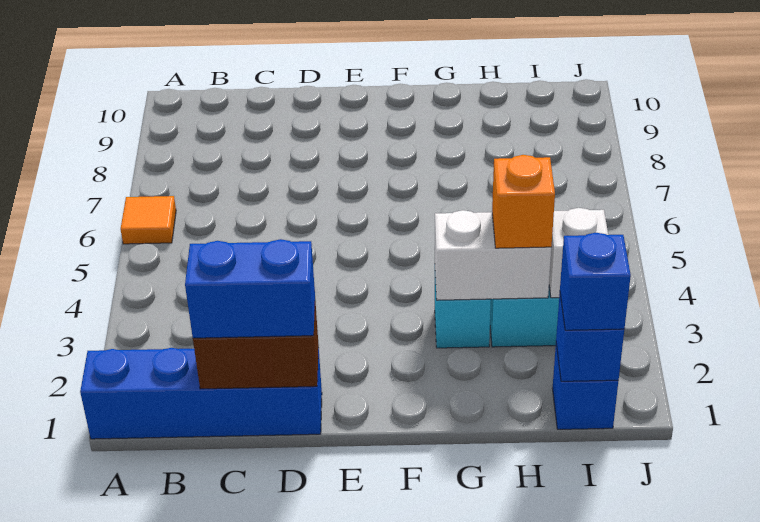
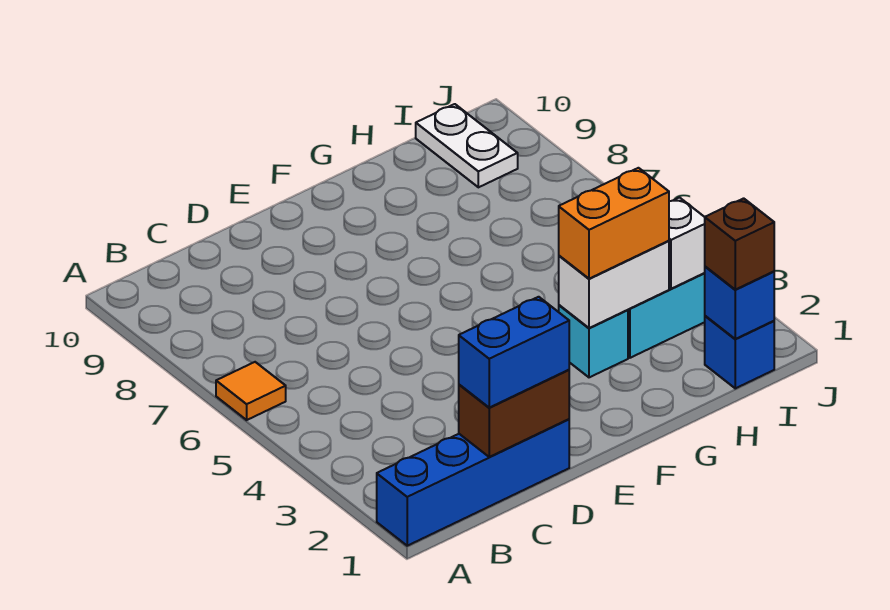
orange brick H3 level 3 -> orange brick G3:H3 level 3
blue brick I1 level 3 -> brown brick I1 level 3
none -> white plate I9:I10 level 1

